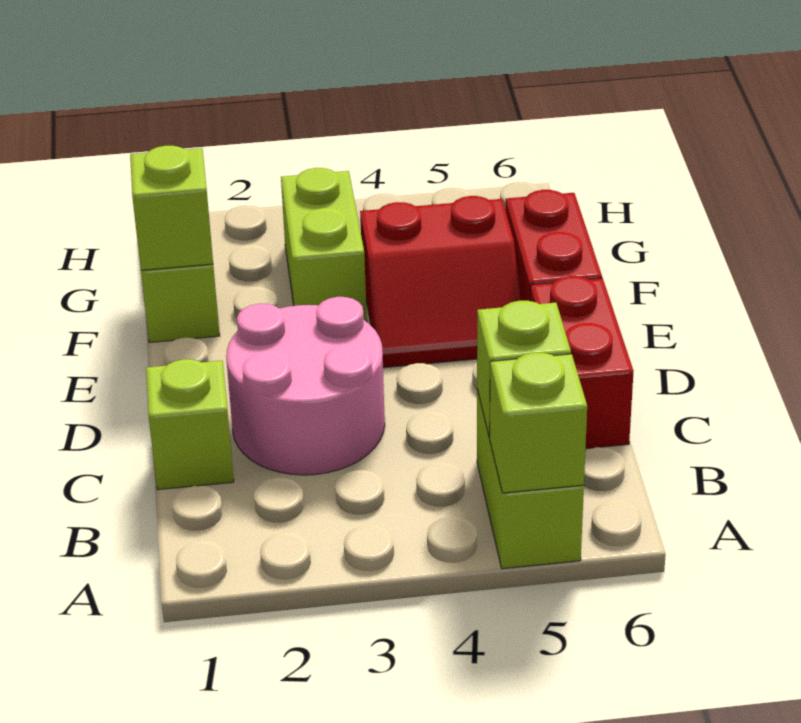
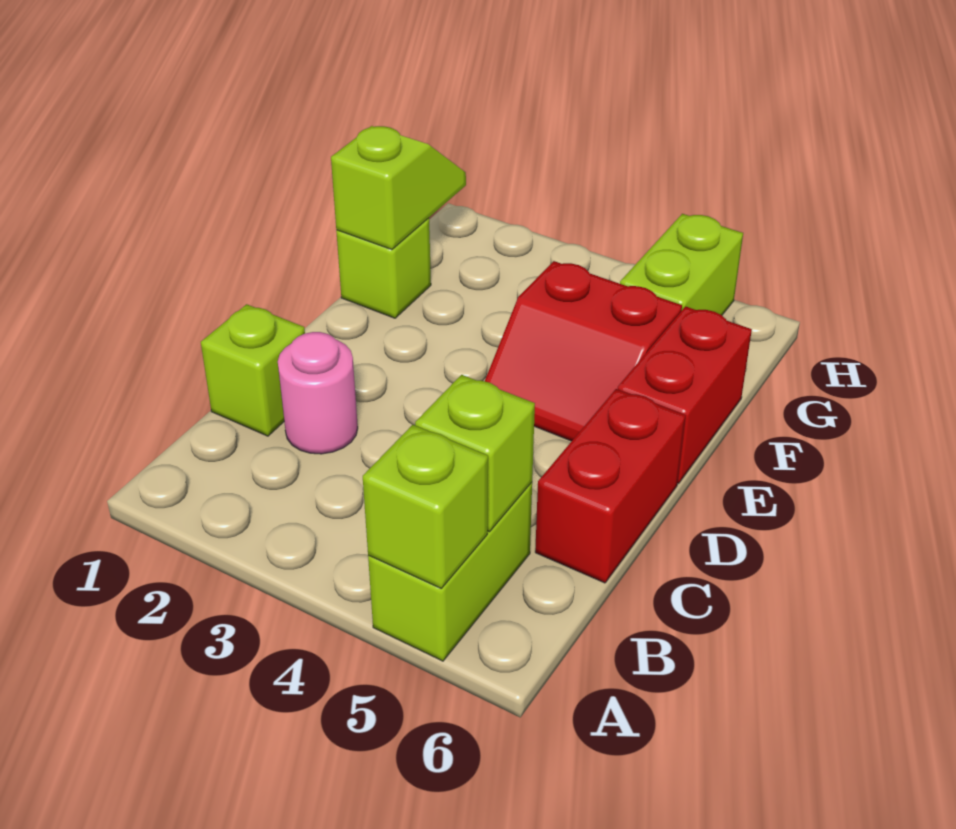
pink round brick C2:D3 level 1 -> pink round brick C2 level 1
lime brick F3:G3 level 1 -> lime brick G5:H5 level 1

